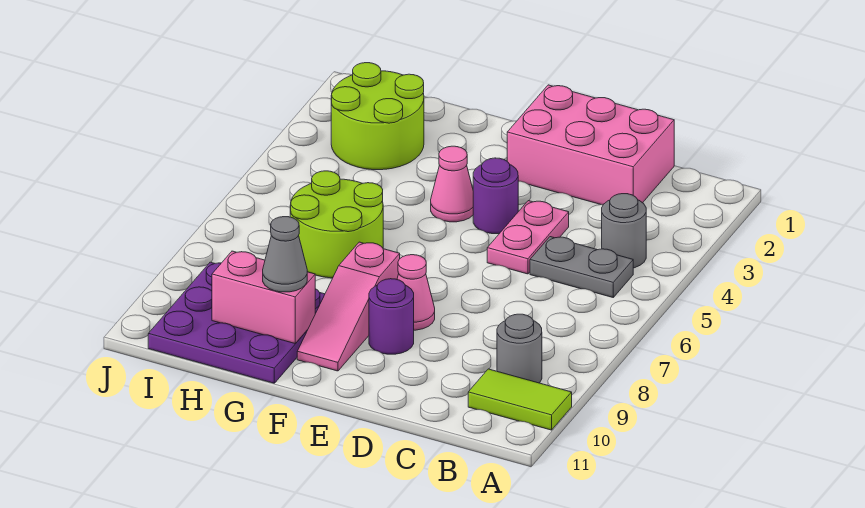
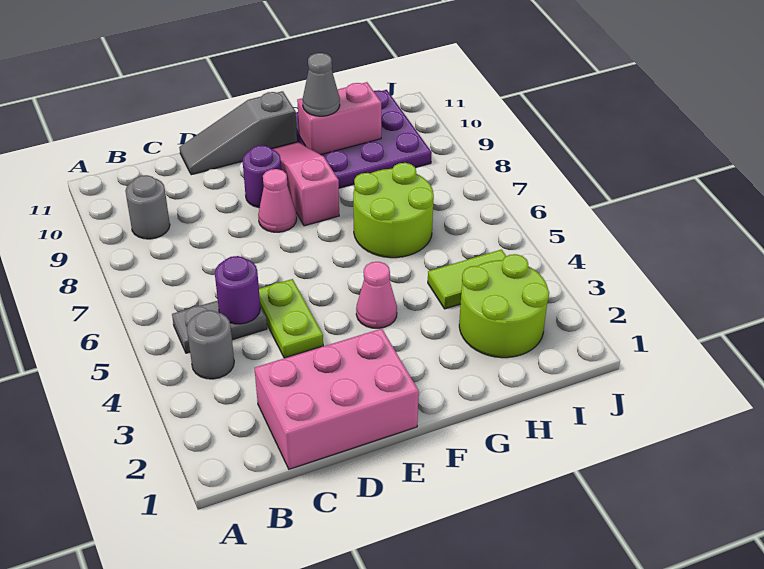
lime tile A10:B10 level 1 -> lime tile H4:I4 level 1
pink plate D4:D5 level 1 -> lime plate D4:D5 level 1
none -> grey slope D11:F11 level 1 top F
purple round brick E4 level 1 -> purple round brick C5 level 2

